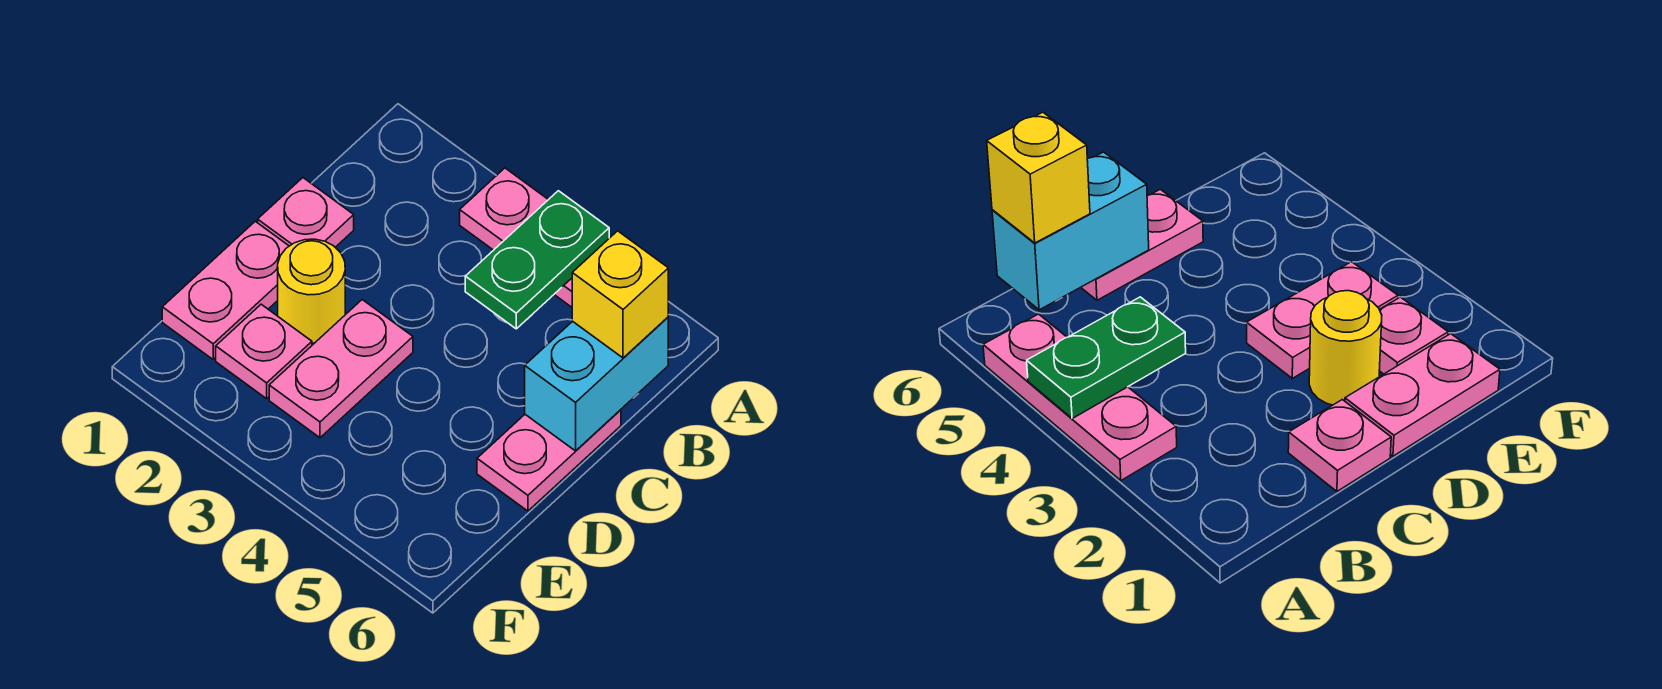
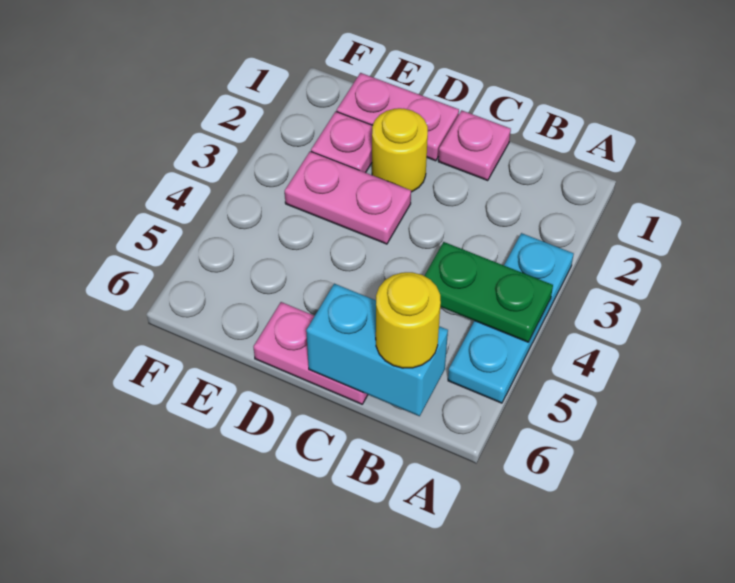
pink plate A3:A5 level 1 -> cyan plate A3:A5 level 1
yellow brick B6 level 3 -> yellow round brick B6 level 3

